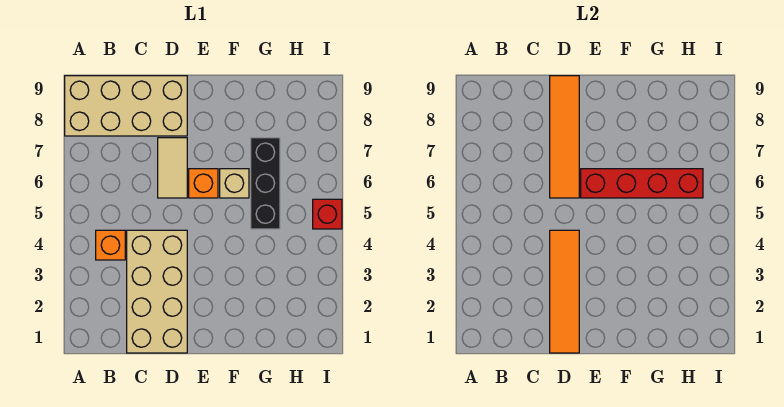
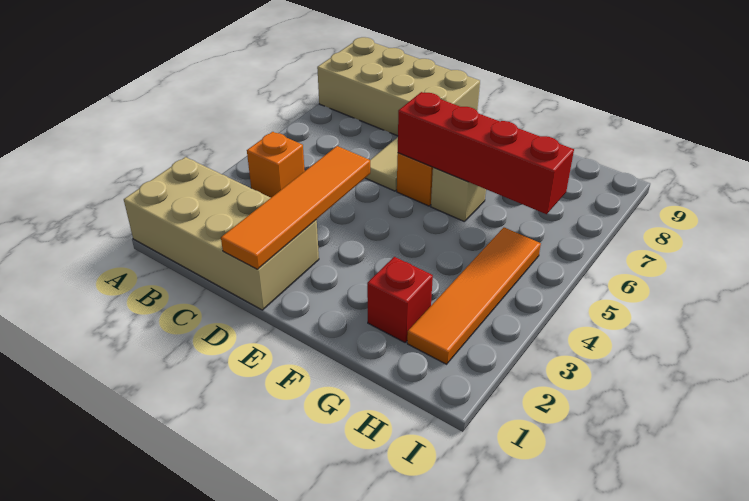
tan brick C1:D4 level 1 -> tan brick A1:D2 level 1
orange tile D6:D9 level 2 -> orange tile H2:H5 level 1
black brick G5:G7 level 1 -> none
red brick I5 level 1 -> red brick G2 level 1

